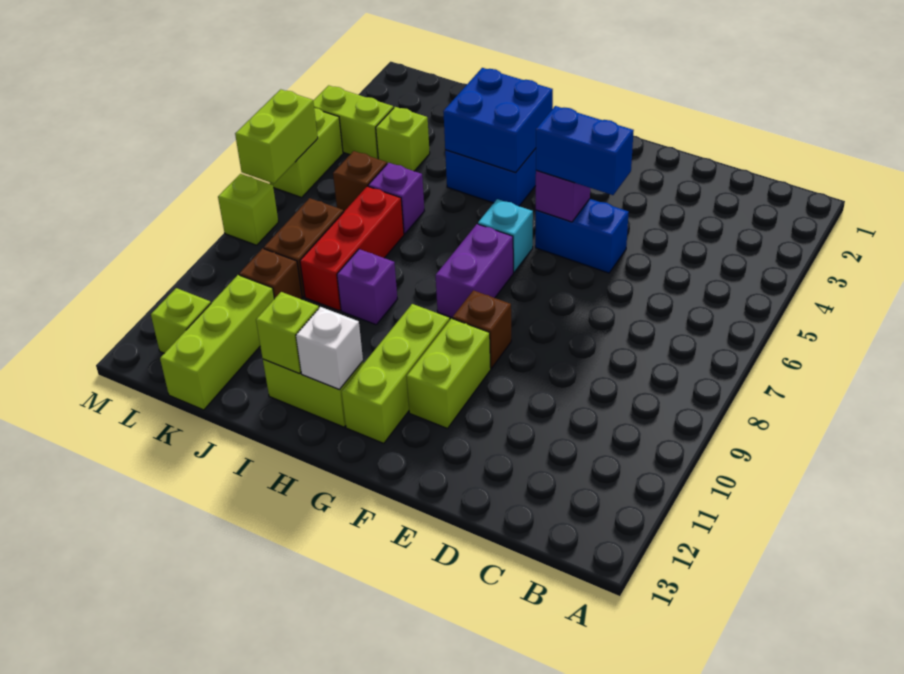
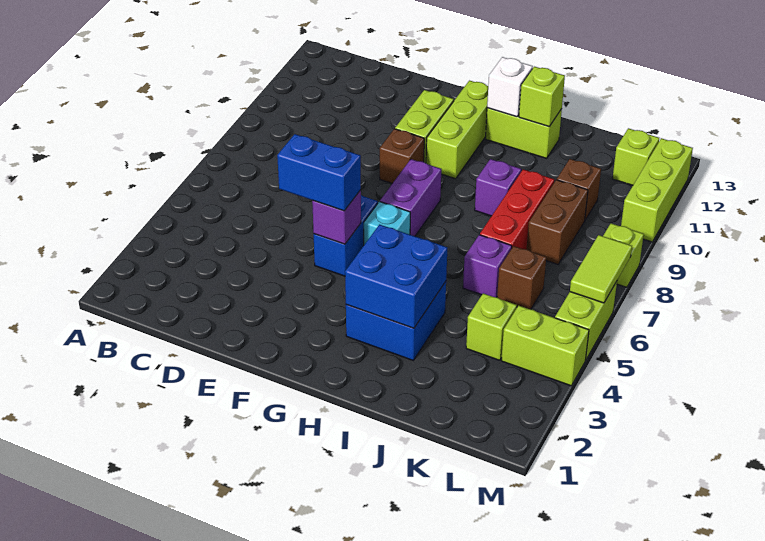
blue brick E5:F5 level 1 -> blue brick F5:F6 level 1
lime brick K11:K13 level 1 -> lime brick M10:M12 level 1
lime brick M6:M7 level 2 -> lime tile M6:M7 level 2

